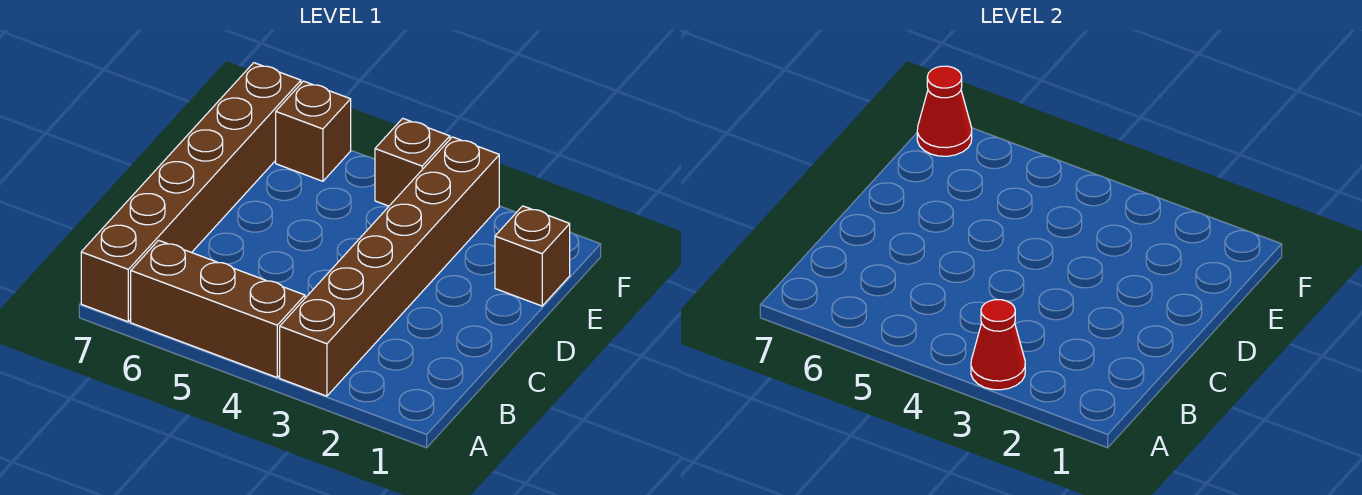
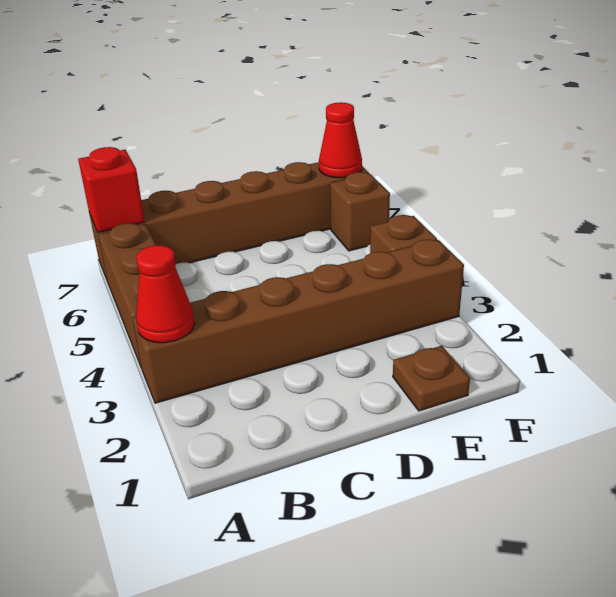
none -> red brick A7 level 2
brown brick E1 level 1 -> brown plate E1 level 1

